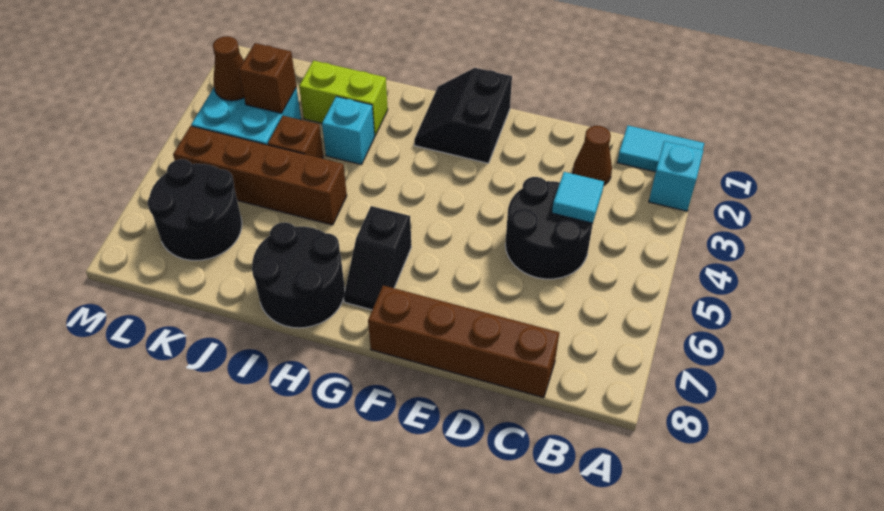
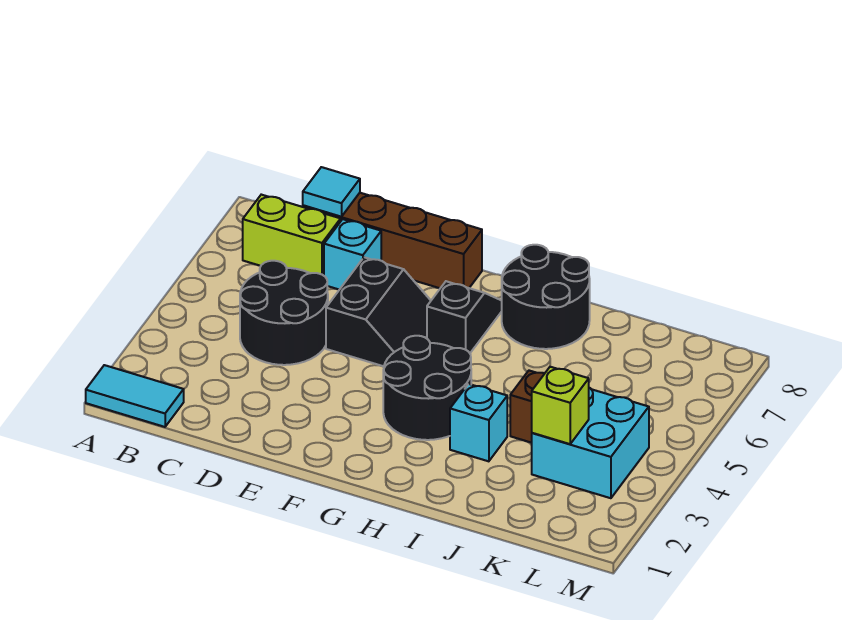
cyan brick A2 level 1 -> cyan brick D7 level 1
brown cone C2 level 1 -> none
cyan tile C4 level 2 -> cyan tile C8 level 2
black slope F1:G2 level 1 top F -> black slope E5:F6 level 1 top E
lime brick I2:J2 level 1 -> lime brick B7:C7 level 1
brown brick I5:L5 level 1 -> none
brown brick K3 level 2 -> lime brick K3 level 2
black round brick K6:L7 level 1 -> black round brick G3:H4 level 1
brown cone L3 level 2 -> none

